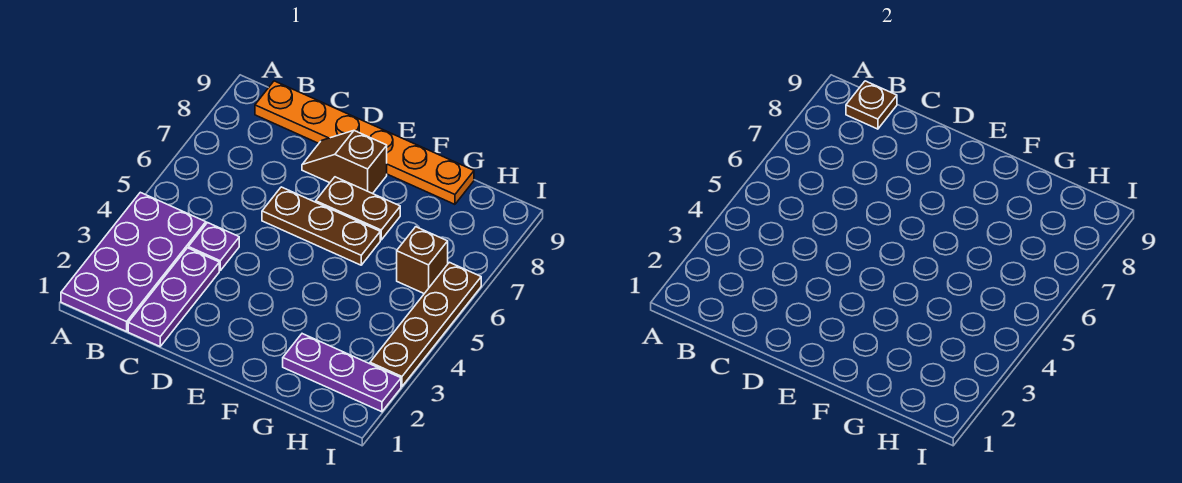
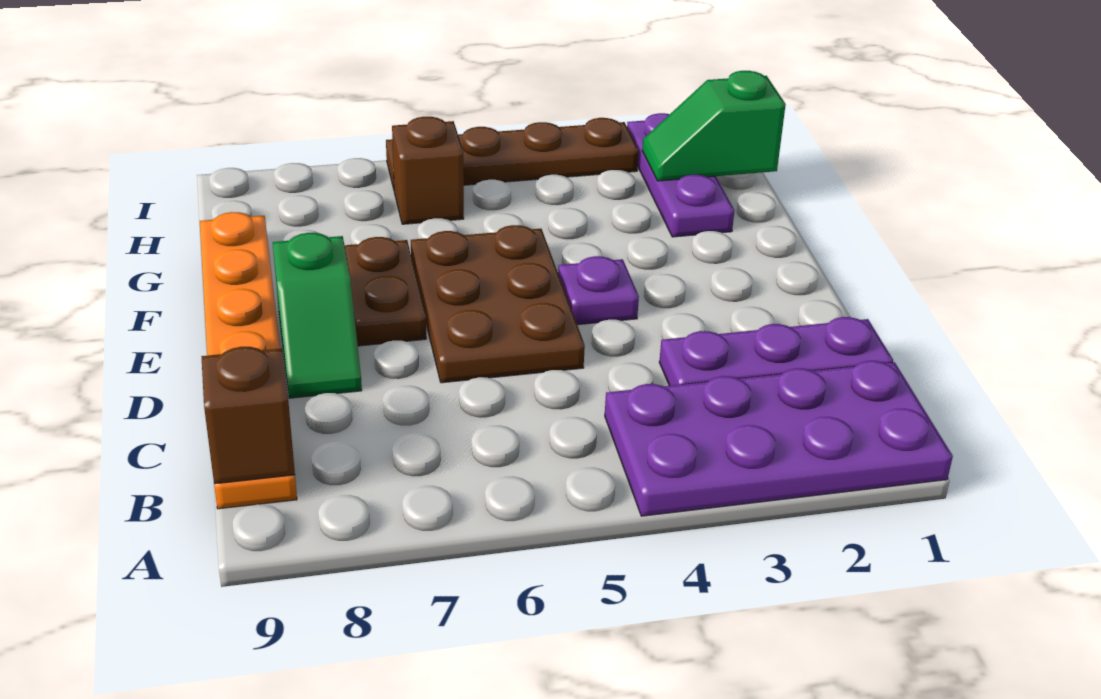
brown plate B9 level 2 -> brown brick B9 level 2
purple plate C4 level 1 -> purple plate E4 level 1
brown plate D6:F6 level 1 -> brown plate D5:F6 level 1
brown slope D8:E8 level 1 top E -> green slope D8:E8 level 1 top E
none -> green slope H1:H2 level 2 top 1

